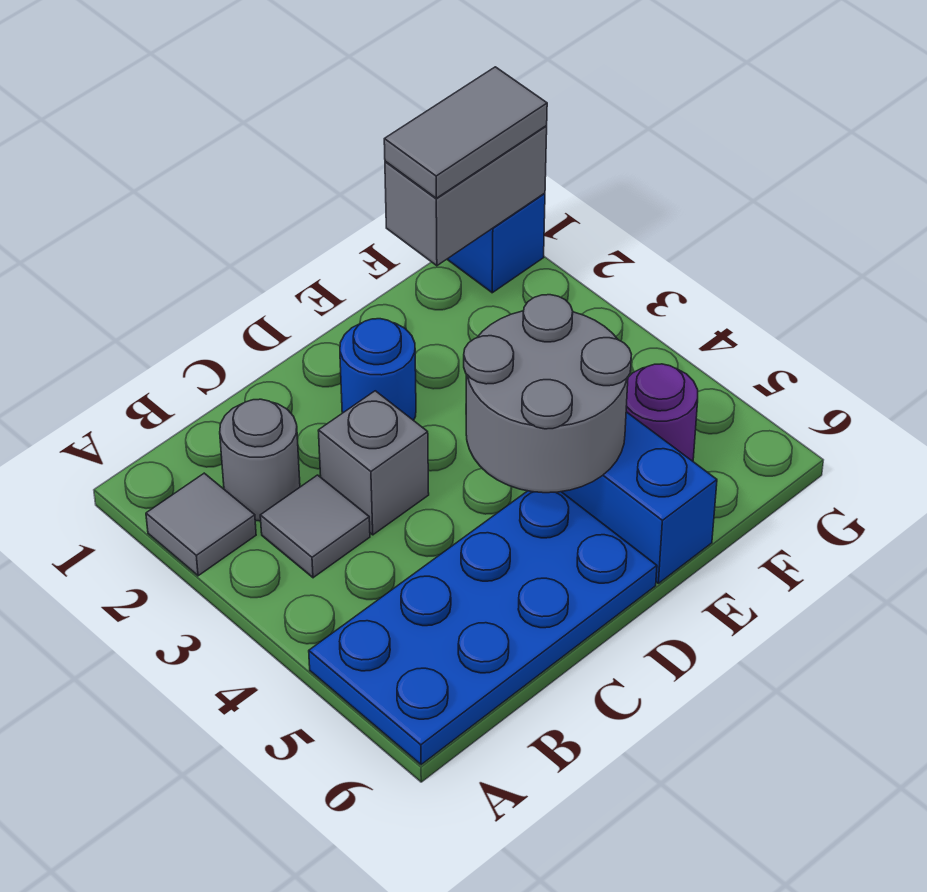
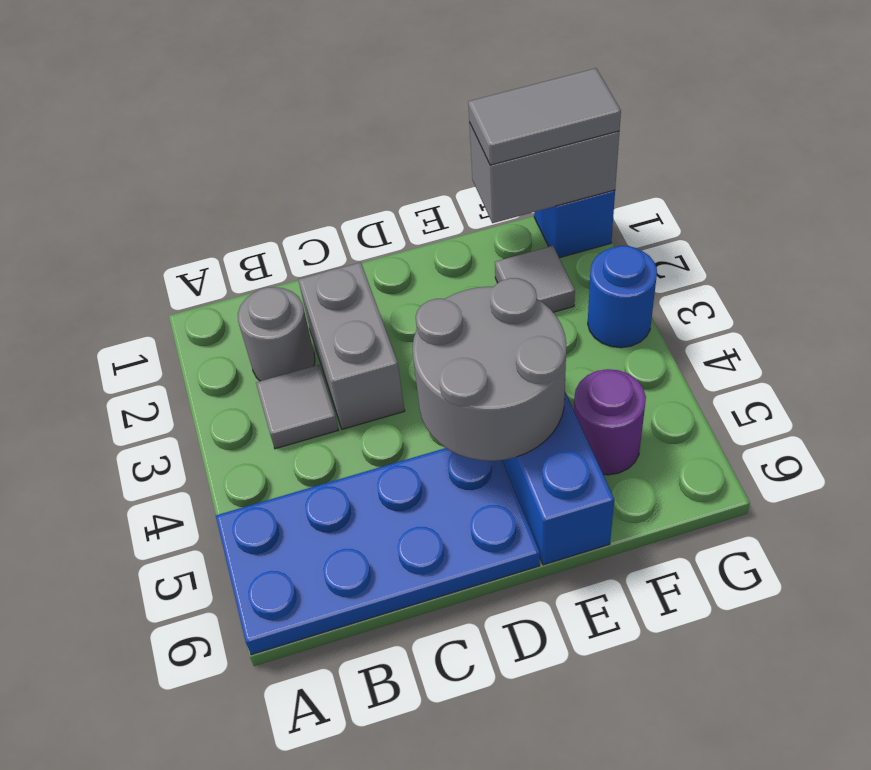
grey tile A2 level 1 -> grey tile F2 level 1
grey brick C3 level 1 -> grey brick C2:C3 level 1
blue round brick D2 level 1 -> blue round brick G3 level 1

